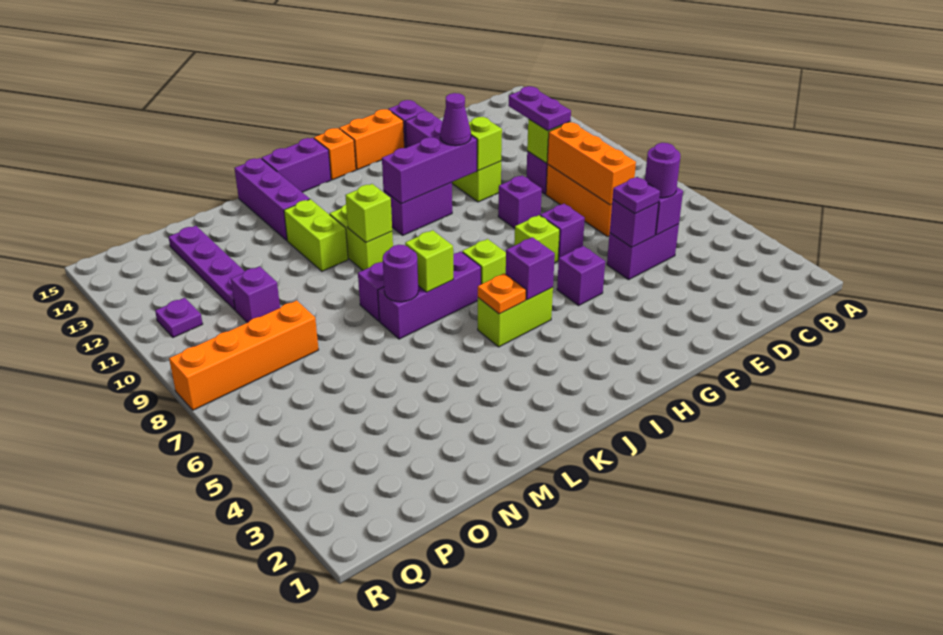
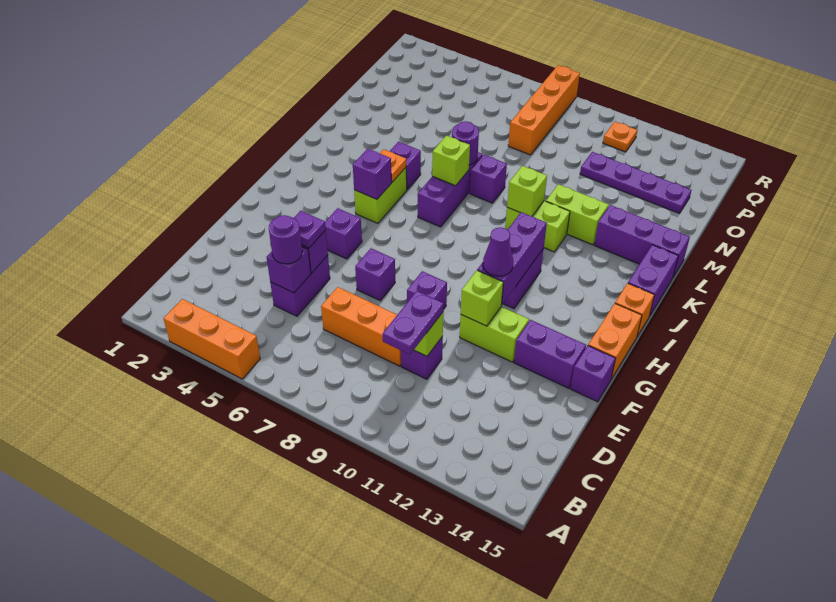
orange brick D7:D9 level 2 -> orange brick A3:A5 level 1
purple plate D10:D11 level 3 -> purple plate C10:D10 level 3
lime brick G7 level 1 -> none
lime brick I7 level 1 -> none
purple brick O10 level 1 -> purple brick K5 level 1
purple plate Q11 level 1 -> orange plate Q11 level 1

